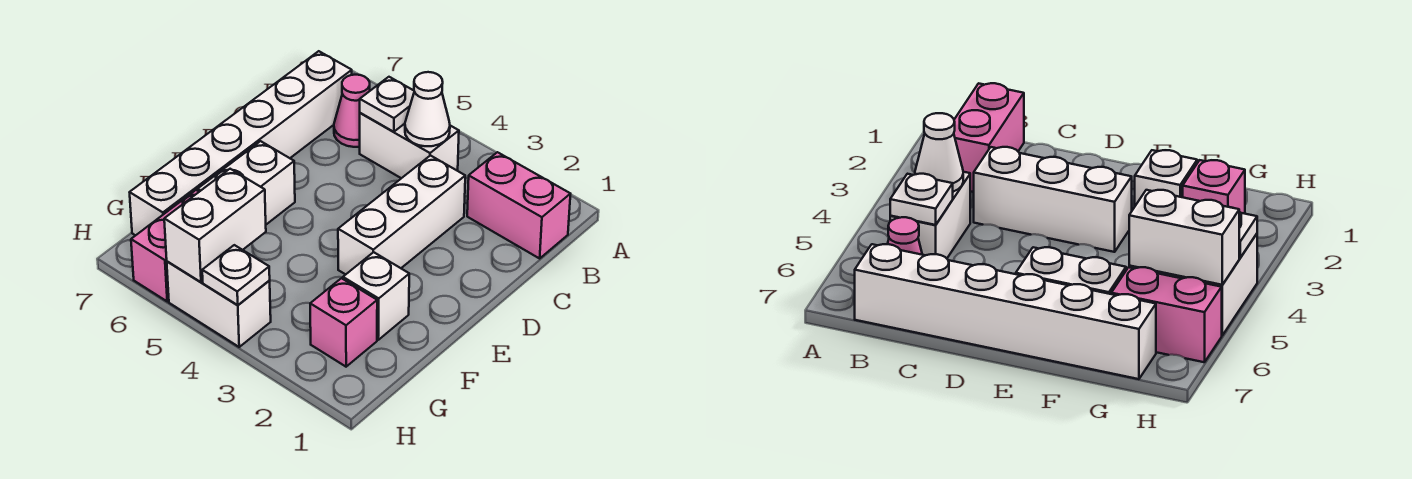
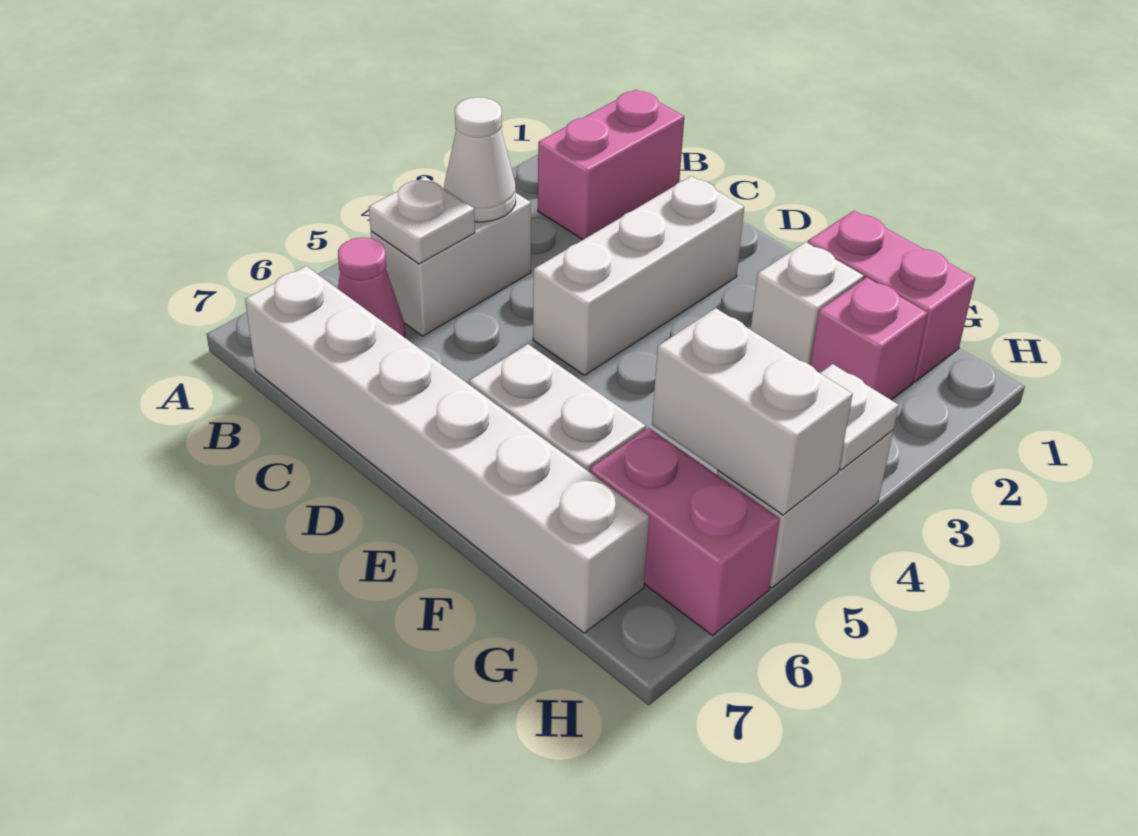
white brick C3:E3 level 1 -> white brick D2:D4 level 1
none -> pink brick F1:G1 level 1

